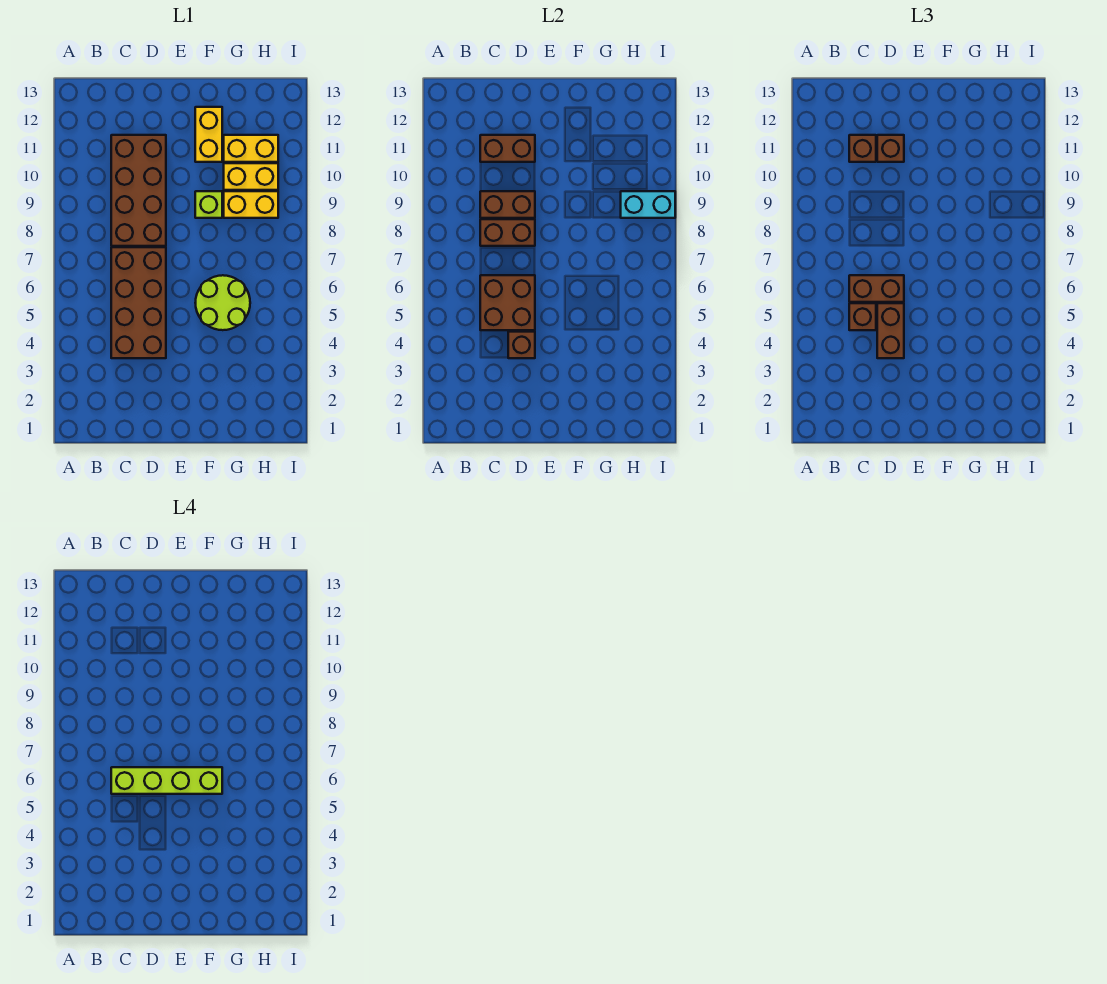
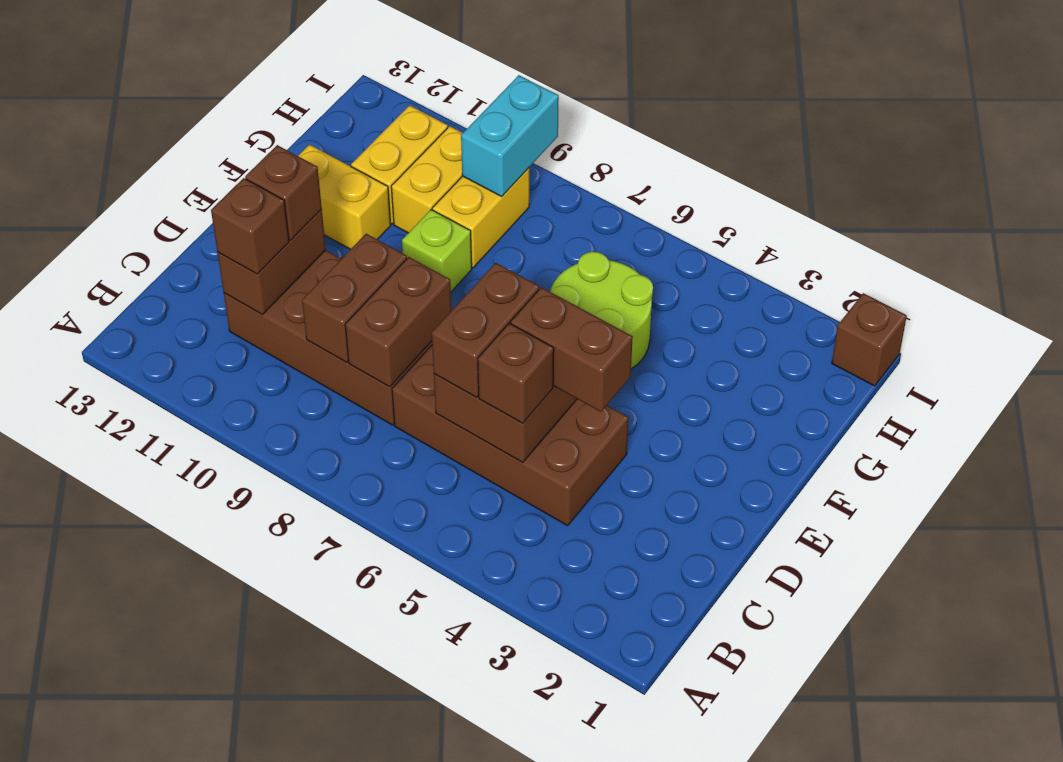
lime brick C6:F6 level 4 -> none
brown brick D4 level 2 -> brown brick I1 level 1

